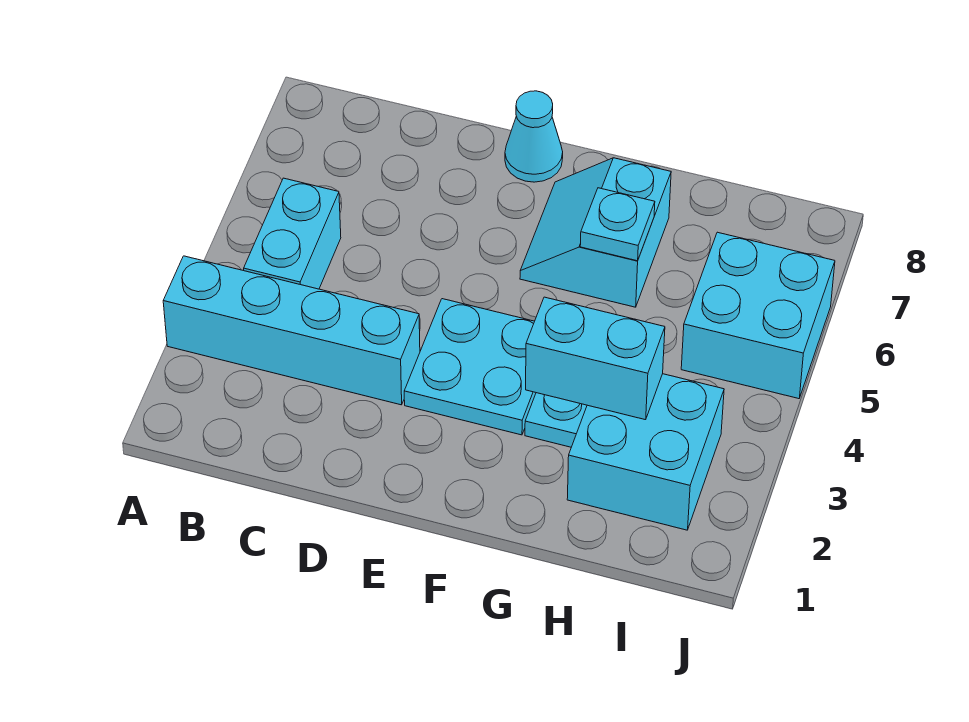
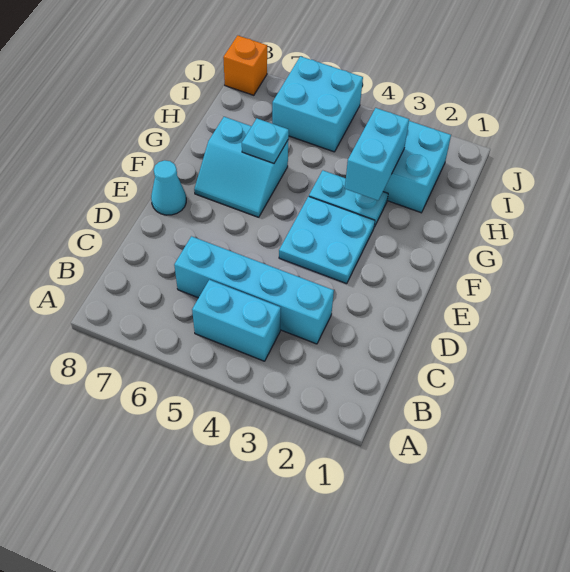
cyan brick A3:D3 level 1 -> cyan brick C3:C6 level 1
none -> orange brick J8 level 1

